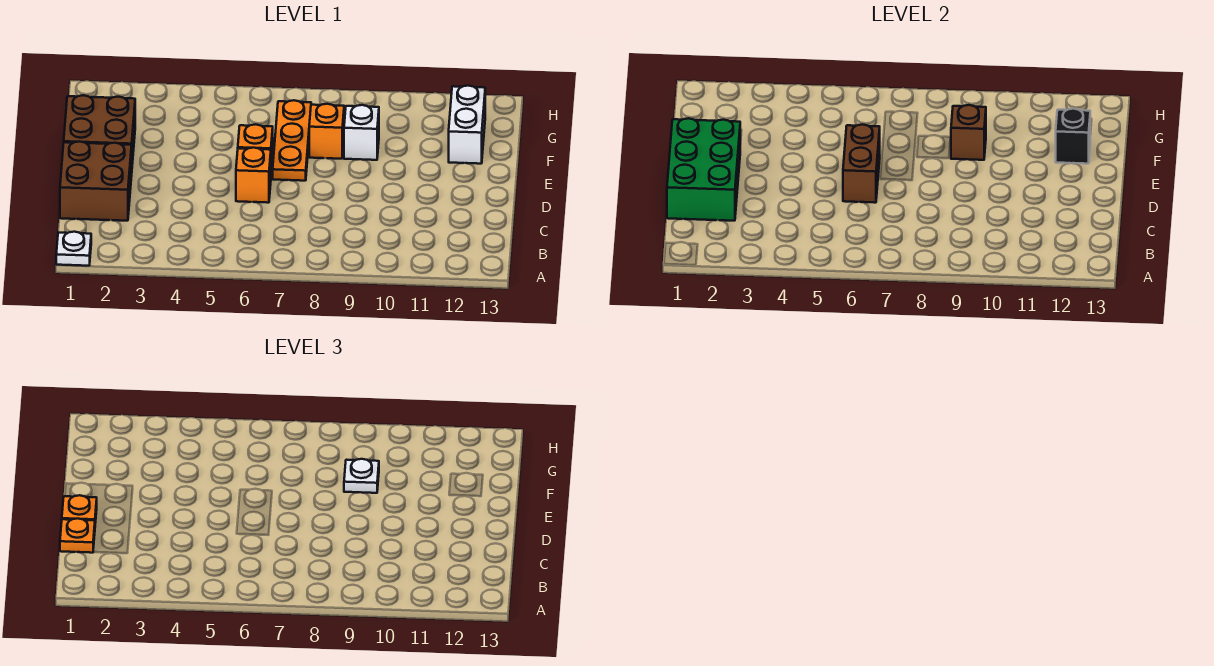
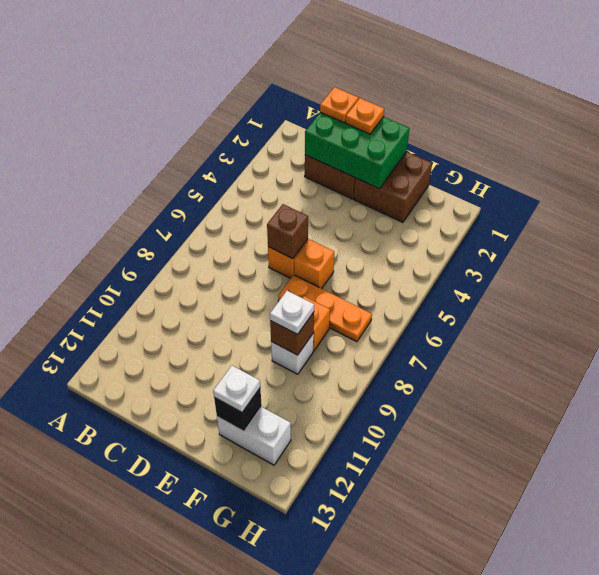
white plate A1 level 1 -> white plate F12 level 3
brown brick D6:E6 level 2 -> brown brick D6 level 2

